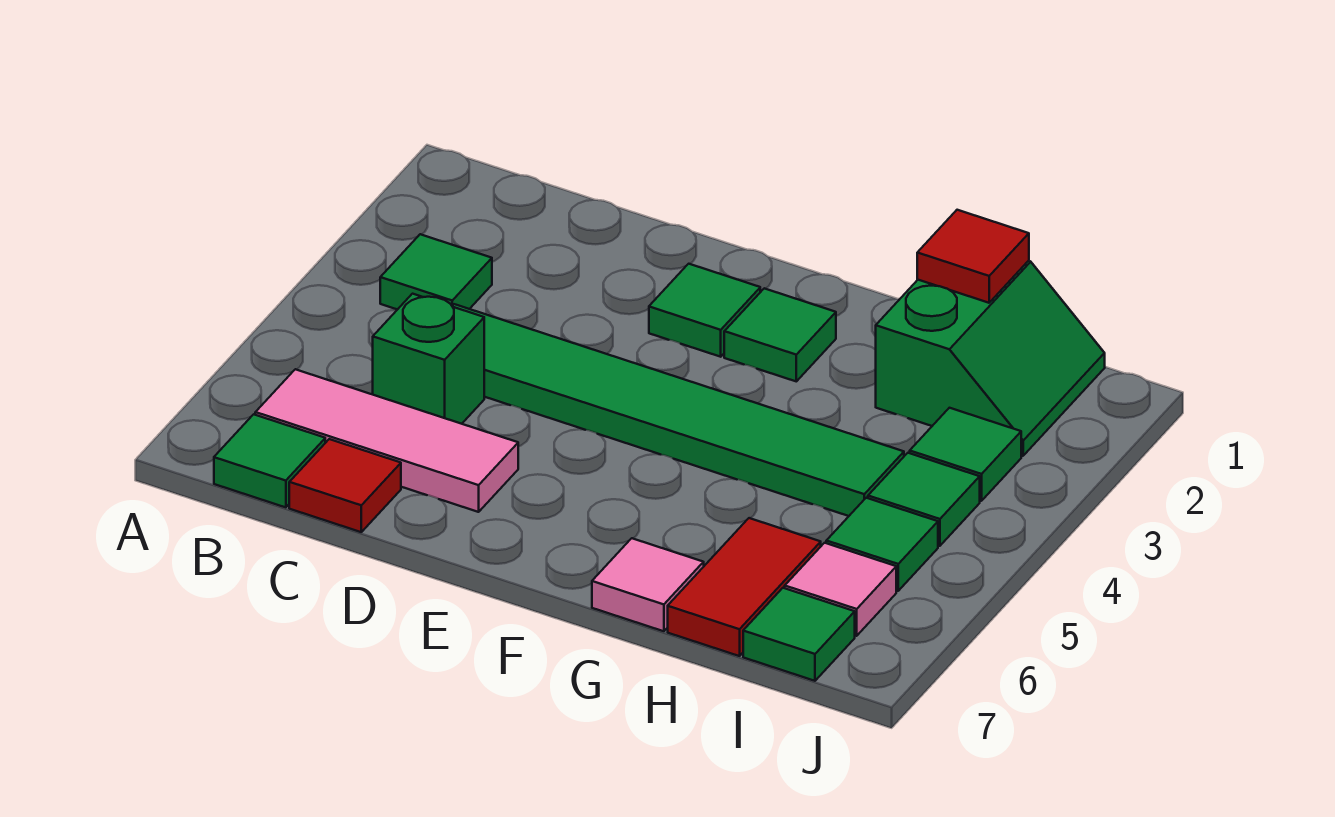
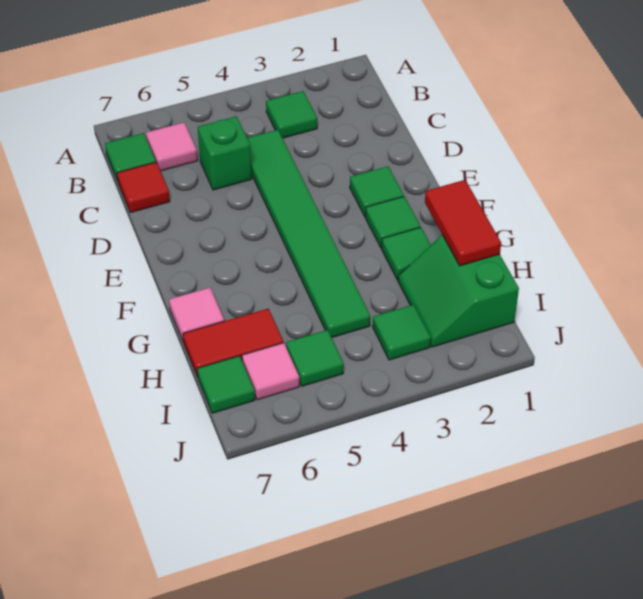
pink tile B6:D6 level 1 -> pink tile B6 level 1
green slope H1:I2 level 1 top H -> green slope H1:I2 level 1 top 1
red tile H1 level 2 -> red tile G1:H1 level 2
green tile I4 level 1 -> green tile G2 level 1

